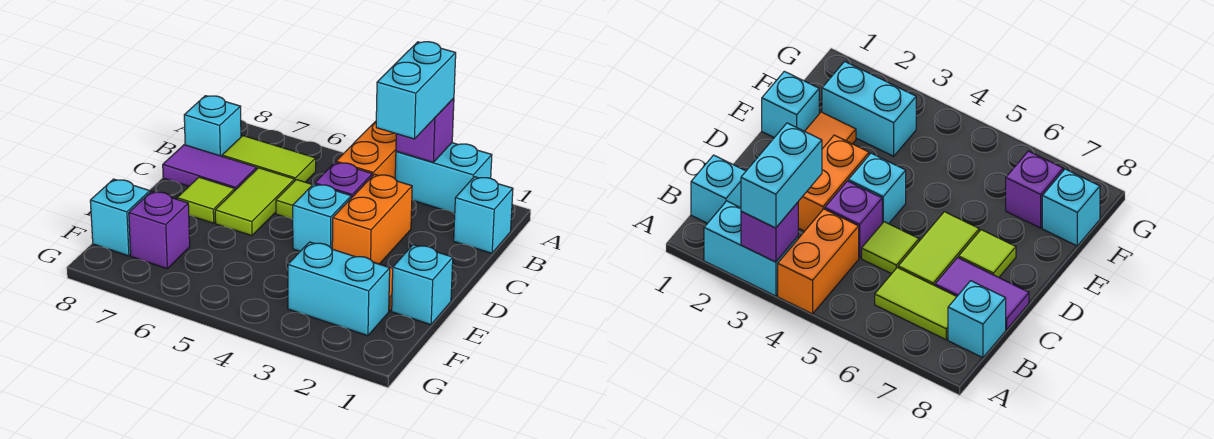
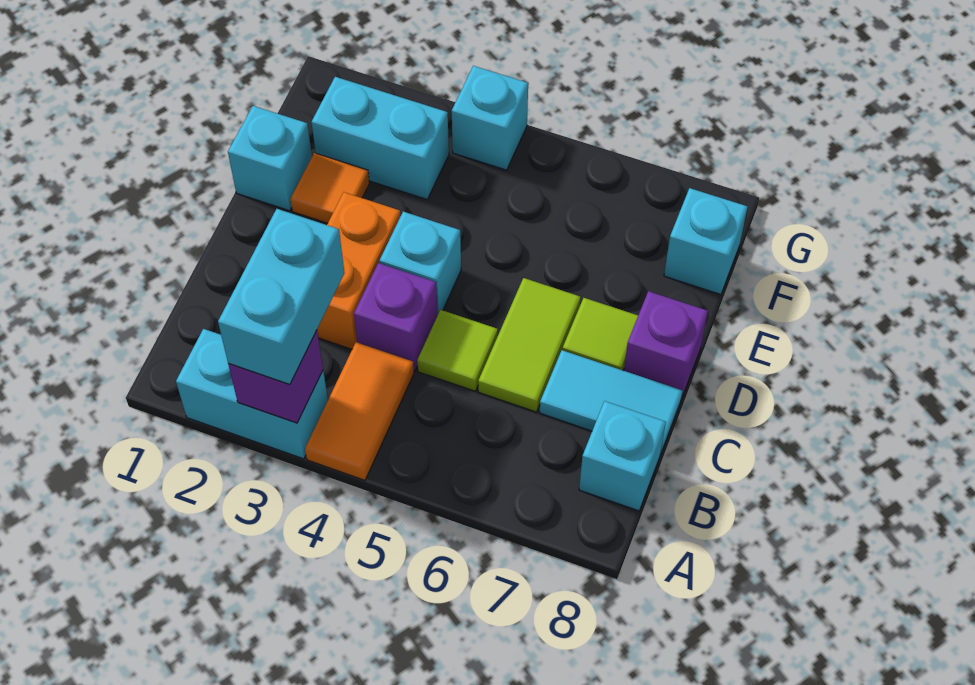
orange brick A4:B4 level 1 -> orange tile A4:B4 level 1
cyan brick B1 level 1 -> cyan brick G4 level 1
lime tile B6:B7 level 1 -> none
purple tile C7:C8 level 1 -> cyan tile C7:C8 level 1
purple brick F7 level 1 -> purple brick D8 level 1

